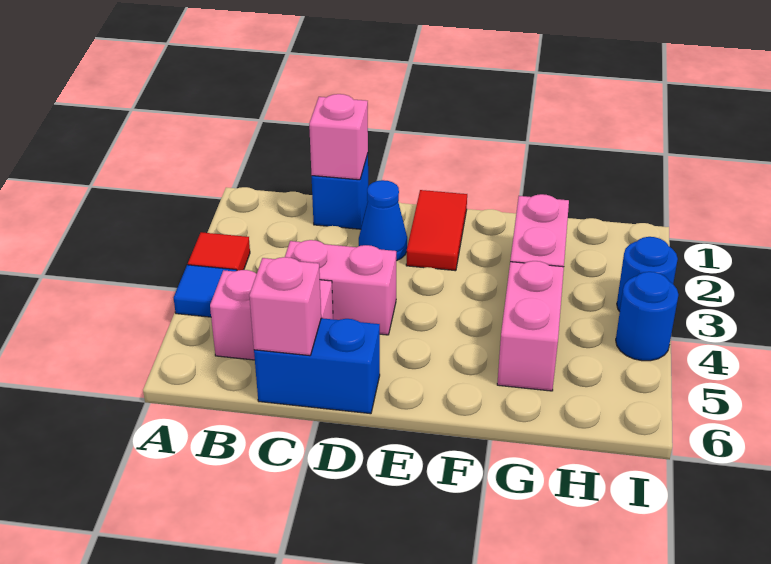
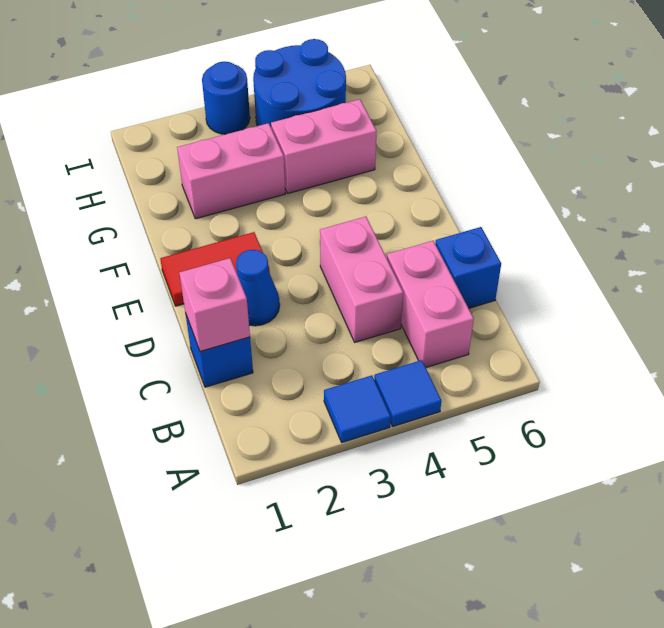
red tile A3 level 1 -> blue tile A3 level 1
blue brick C6:D6 level 1 -> blue brick C6 level 1
pink brick C6 level 2 -> none
blue round brick I4 level 1 -> blue round brick H4:I5 level 1

